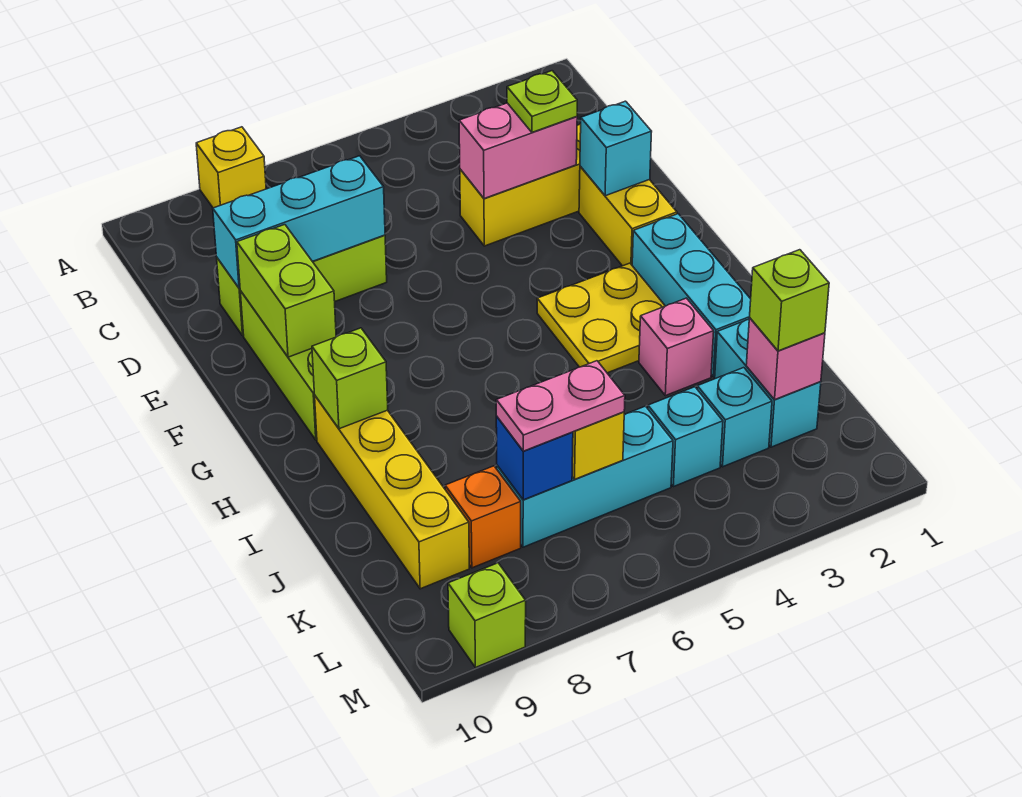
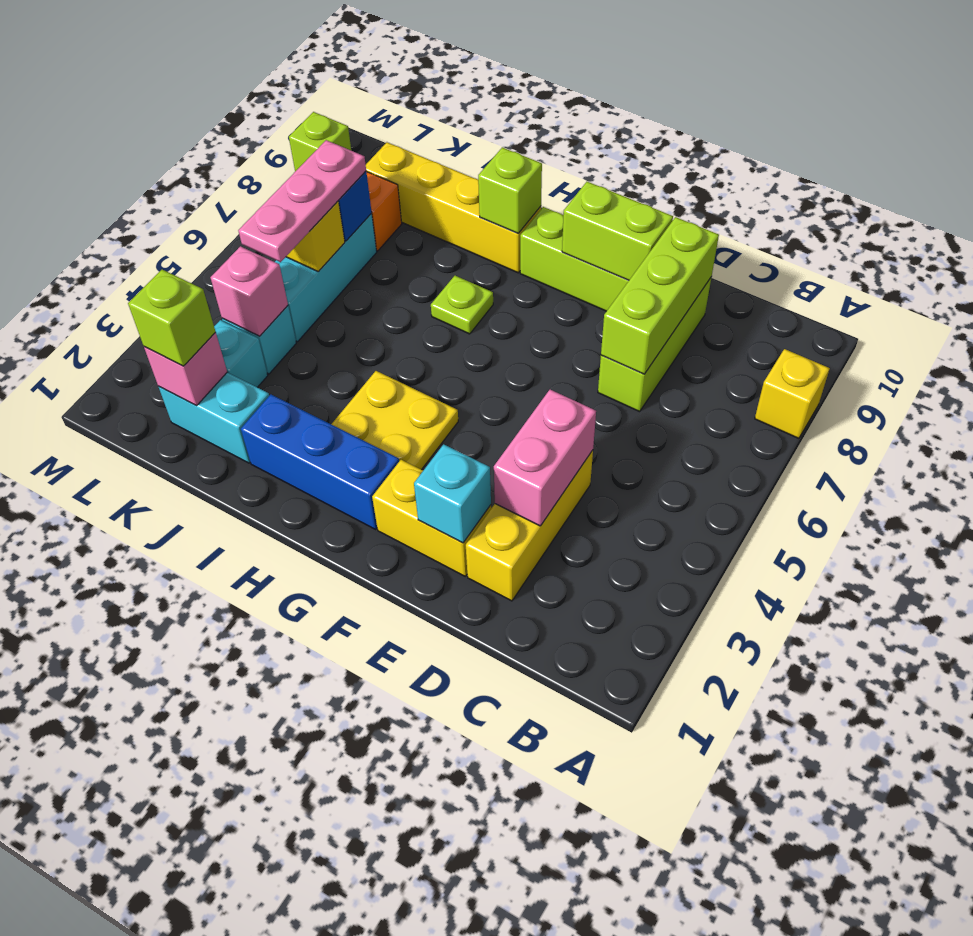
lime plate D3 level 3 -> lime plate H7 level 1
cyan brick D7:D9 level 2 -> lime brick D7:D9 level 2
cyan brick G2:I2 level 1 -> blue brick G2:I2 level 1
pink brick I3 level 1 -> pink brick K4 level 2
pink plate K6:K7 level 3 -> pink plate K5:K7 level 3

